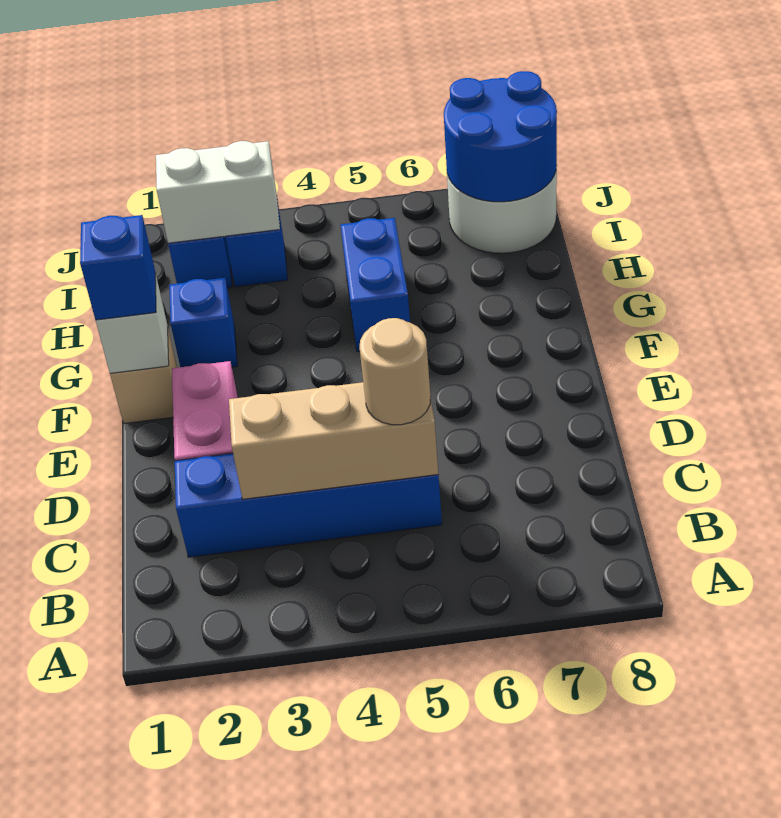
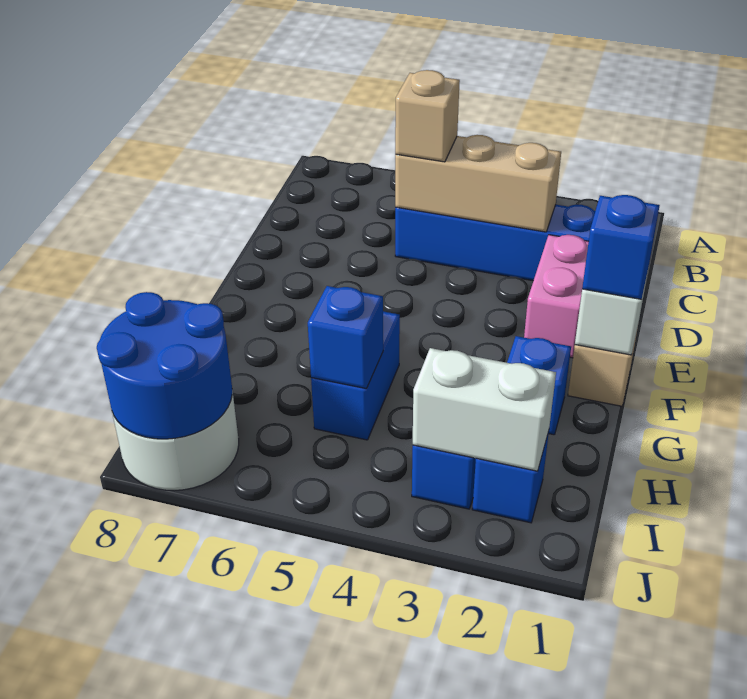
tan round brick C5 level 3 -> tan brick C5 level 3
none -> blue brick H5 level 2

